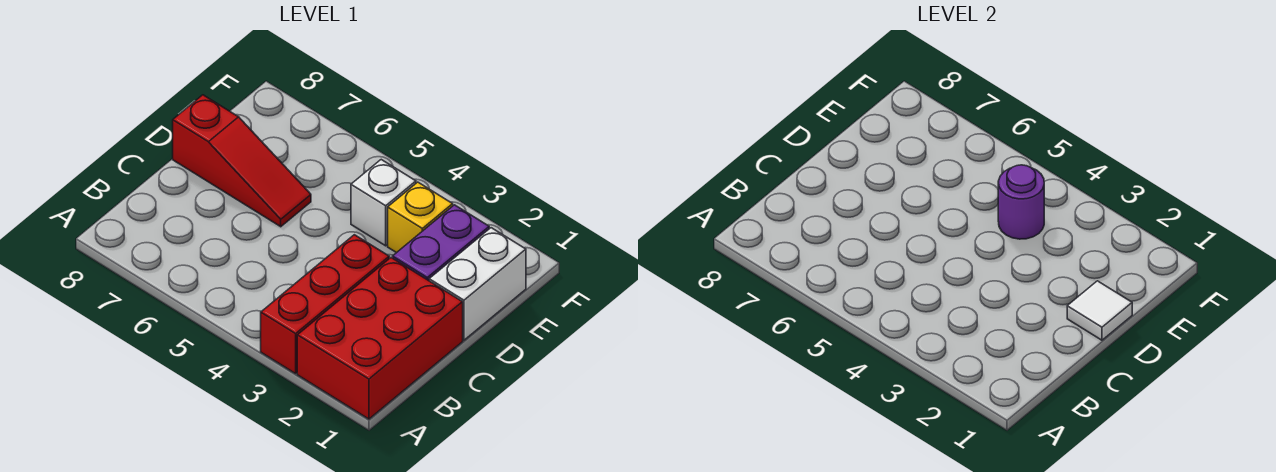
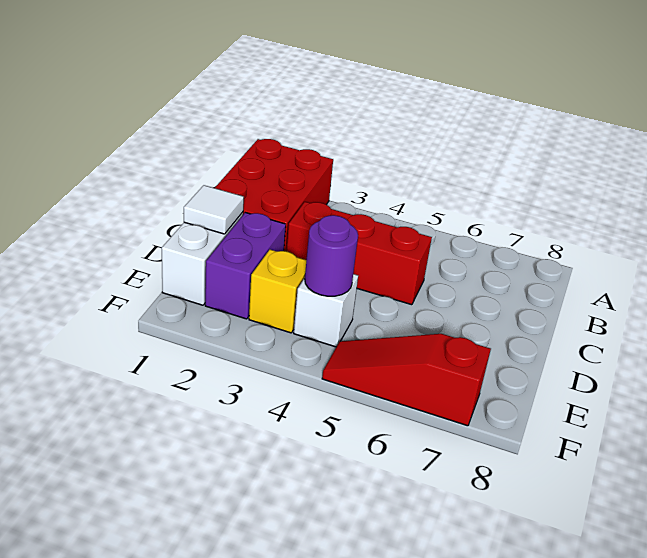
red brick A3:C3 level 1 -> red brick C3:C5 level 1
red slope D6:D8 level 1 top 8 -> red slope F5:F7 level 1 top 7

